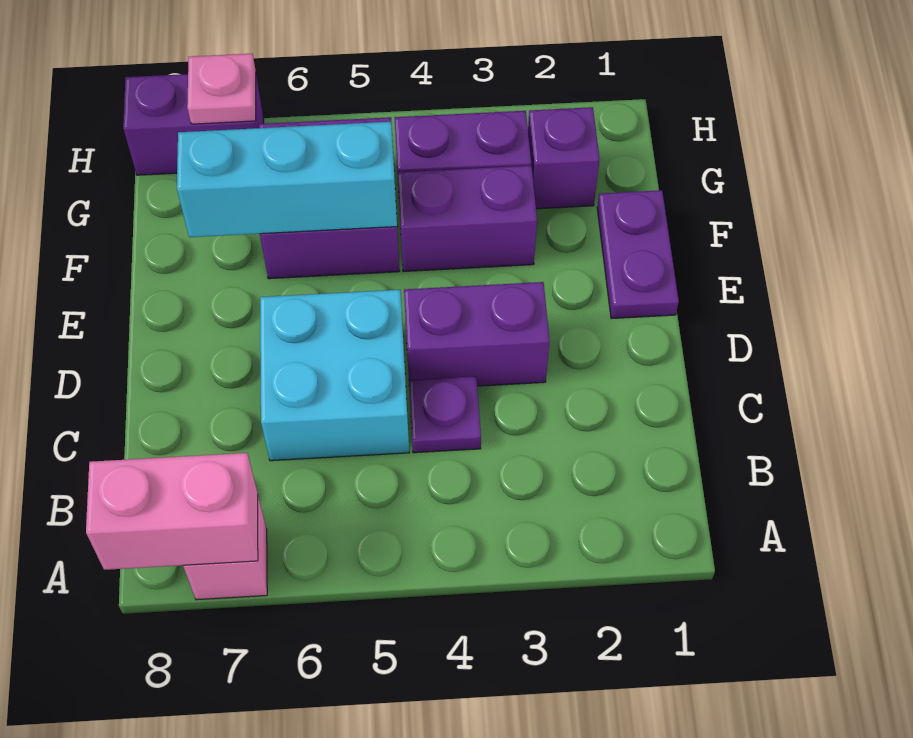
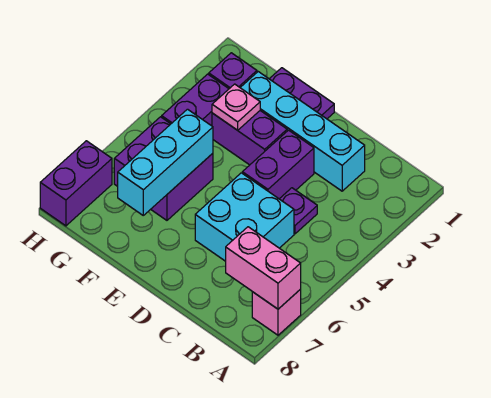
pink brick A7:A8 level 2 -> pink brick A7:B7 level 2
none -> cyan brick C2:F2 level 1
purple brick F3:F4 level 1 -> purple brick E3:F3 level 1
pink plate H7 level 2 -> pink plate F3 level 2

